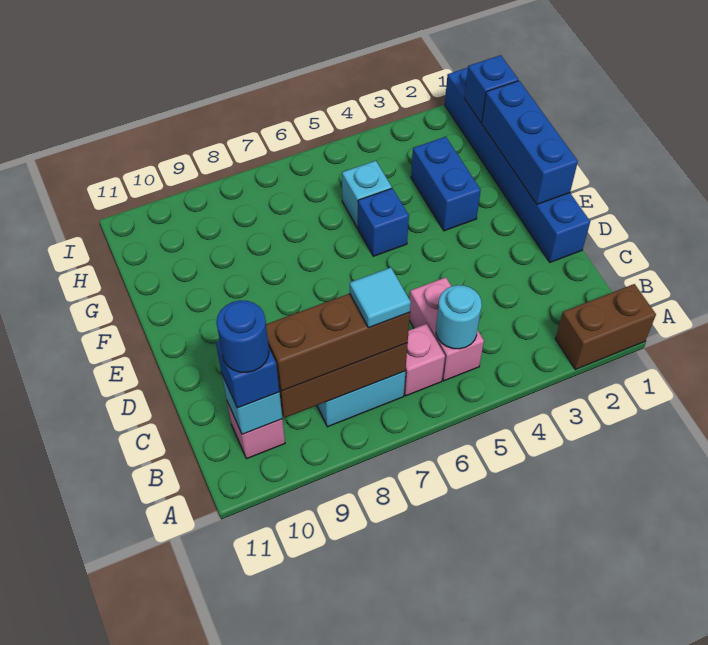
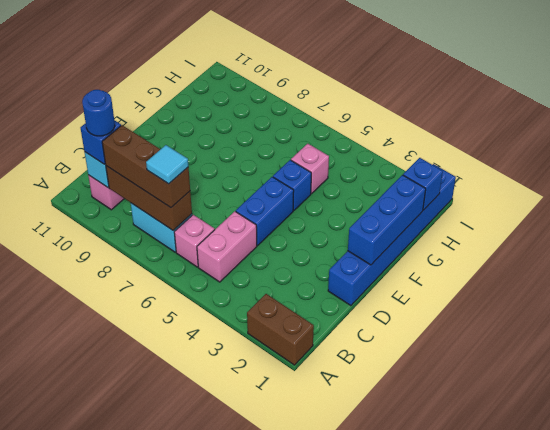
cyan round brick B5 level 2 -> none
blue brick F3:G3 level 1 -> blue brick D5:E5 level 1
cyan brick G5 level 1 -> pink brick G5 level 1

